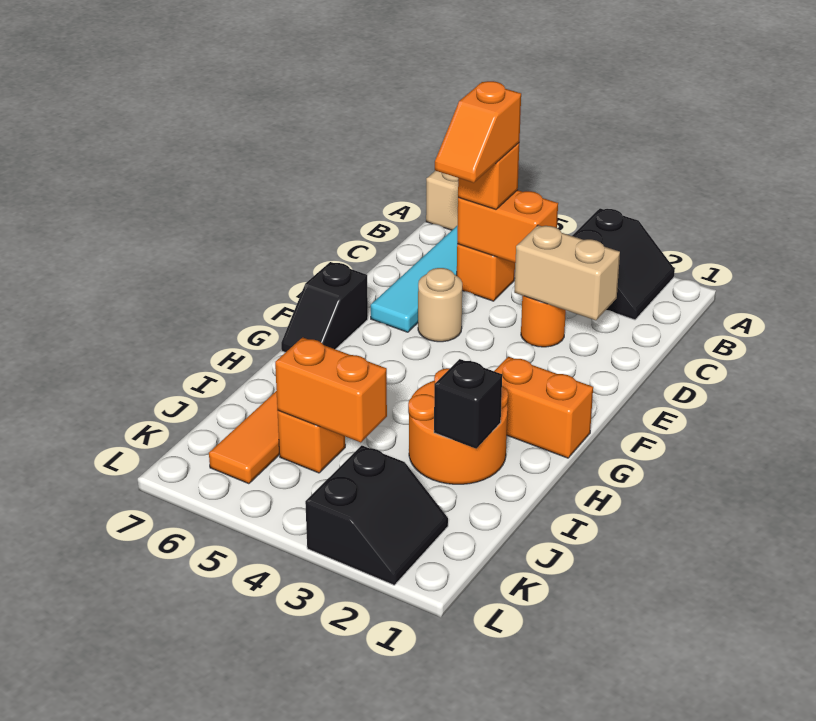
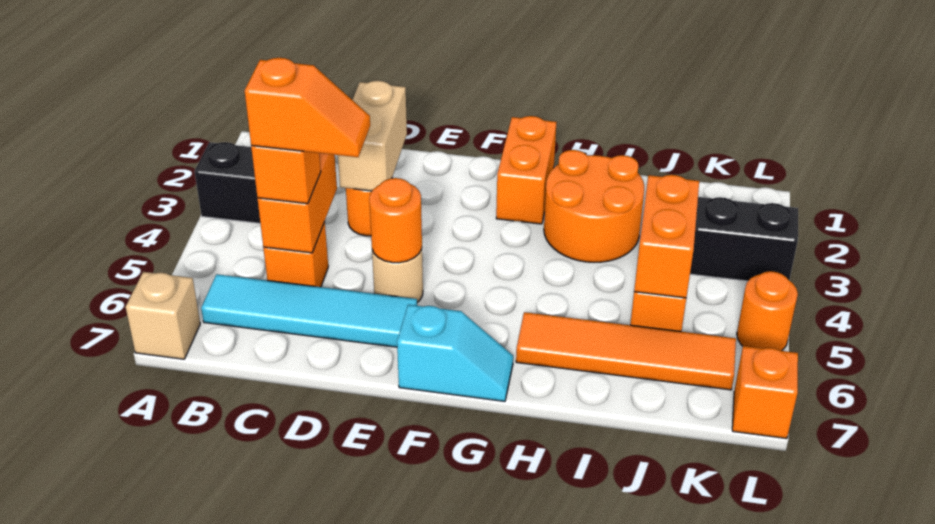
none -> orange round brick E5 level 2
black slope F7:G7 level 1 top F -> cyan slope F7:G7 level 1 top F
black brick I2 level 2 -> none
none -> orange round brick L5 level 1
none -> orange brick L7 level 1

